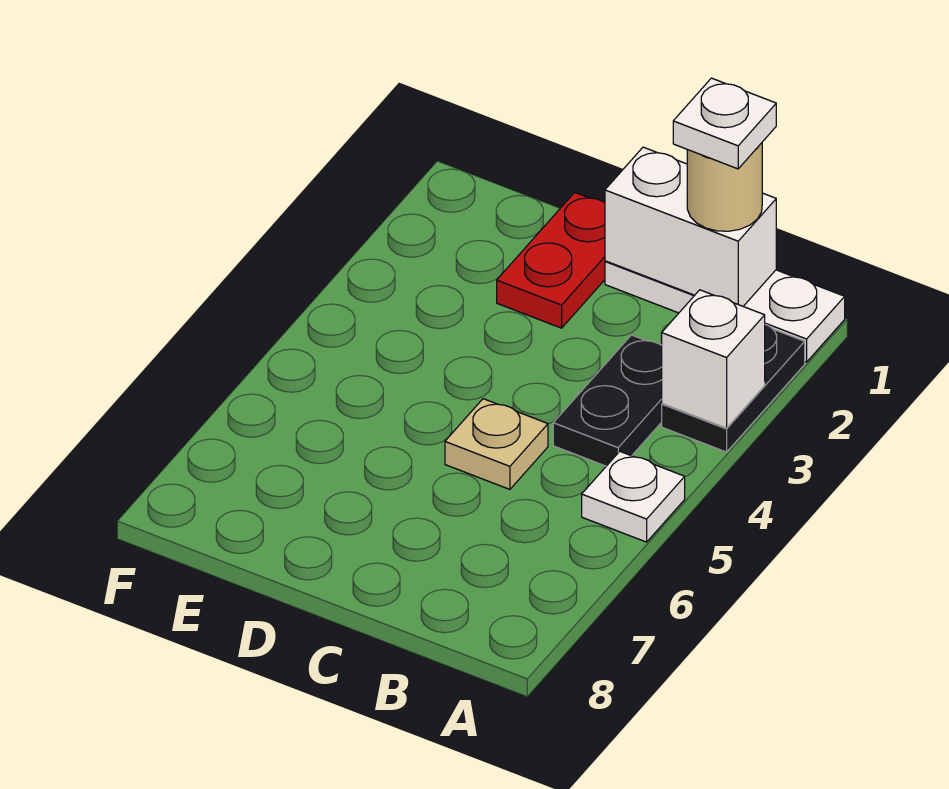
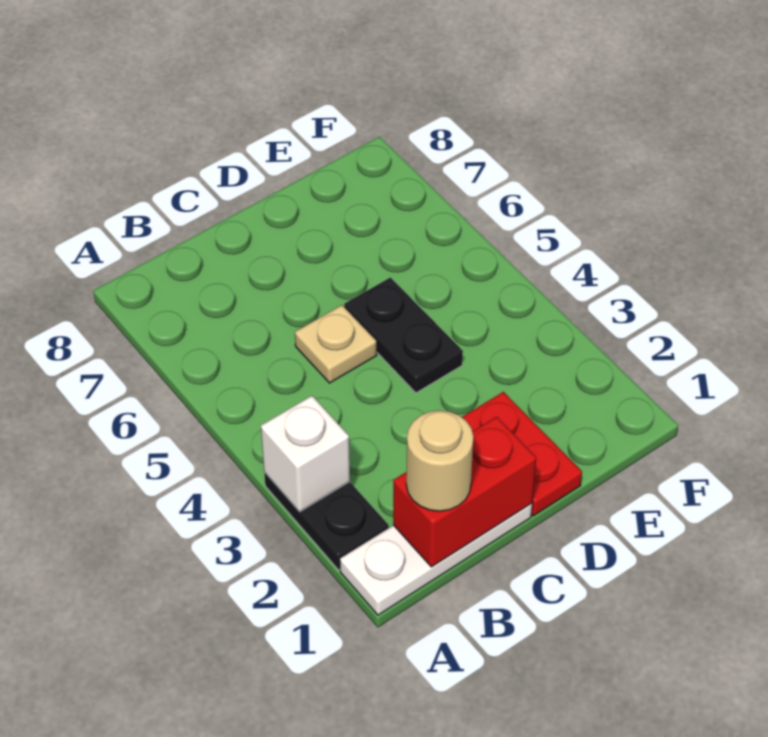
white plate A5 level 1 -> none
white brick B1:C1 level 2 -> red brick B1:C1 level 2
white plate B1 level 4 -> none
black plate B3:B4 level 1 -> black plate D4:D5 level 1

